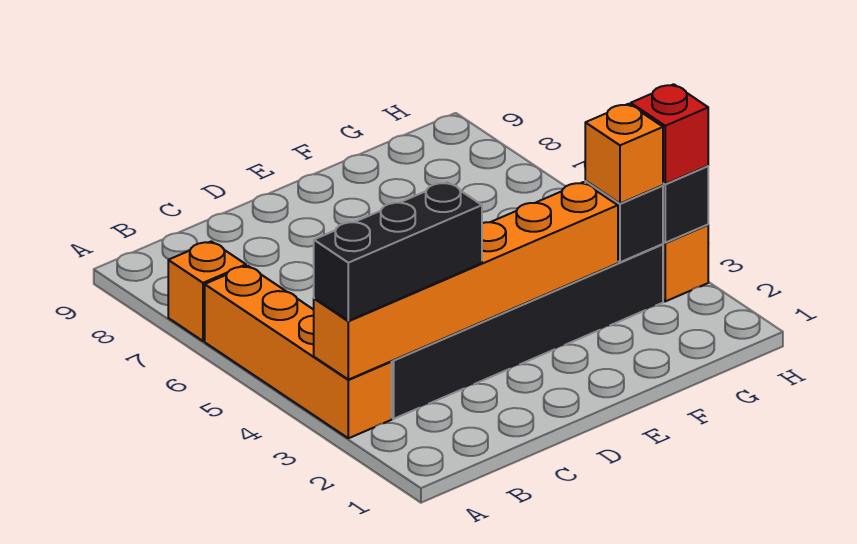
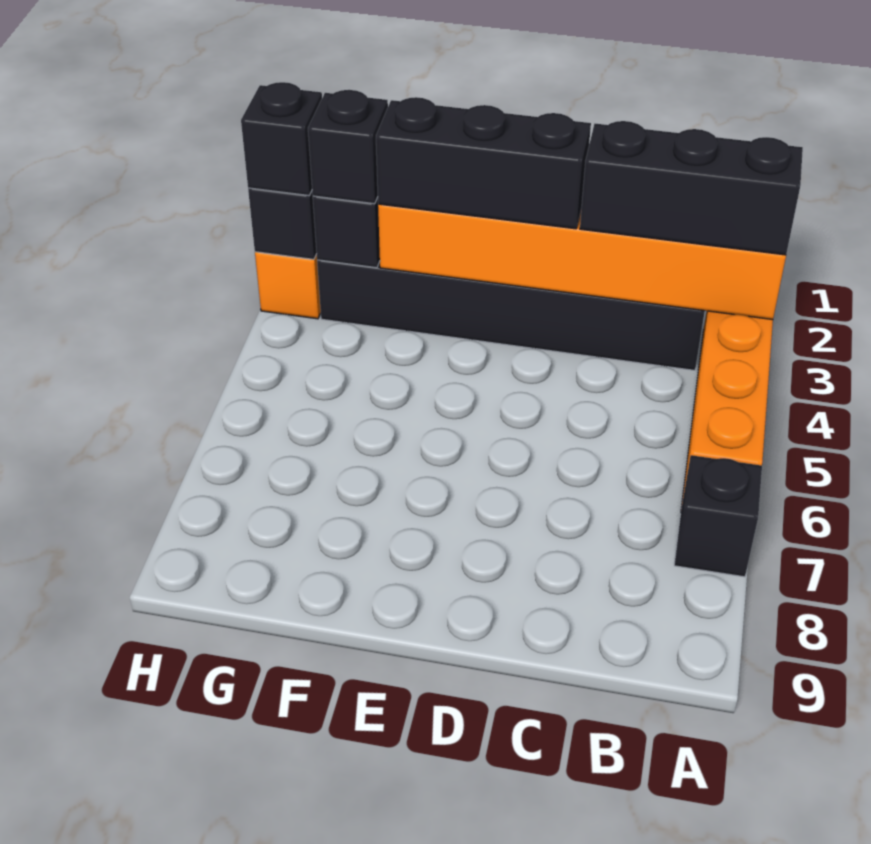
orange brick A7 level 1 -> black brick A7 level 1
none -> black brick D3:F3 level 3
orange brick G3 level 3 -> black brick G3 level 3
red brick H3 level 3 -> black brick H3 level 3

